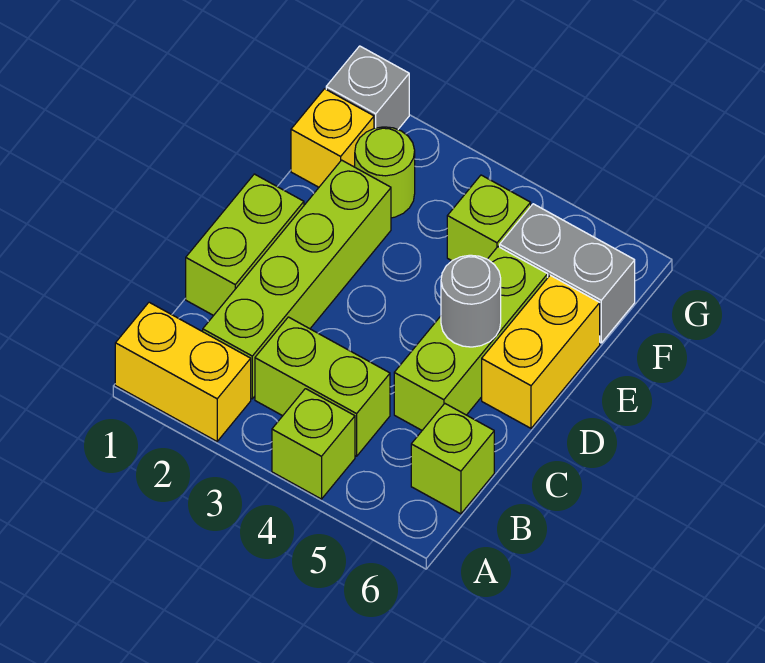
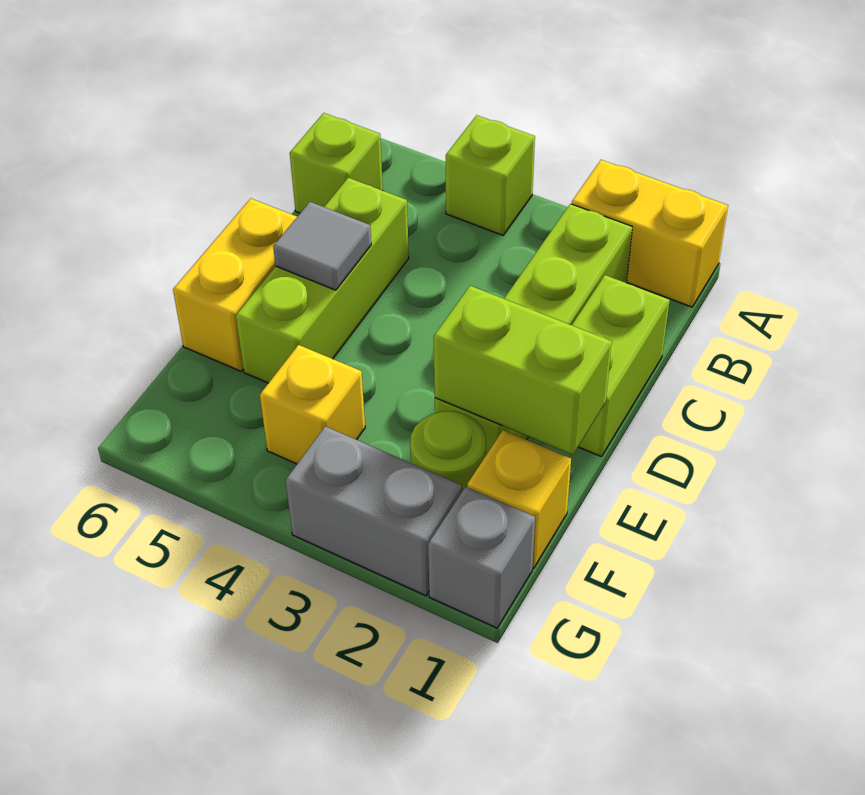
lime brick B3:B4 level 1 -> lime brick E1:E2 level 2
grey round brick D5 level 2 -> grey tile D5 level 2
lime brick F4 level 1 -> yellow brick F4 level 1
grey brick F5:F6 level 1 -> grey brick G2:G3 level 1

